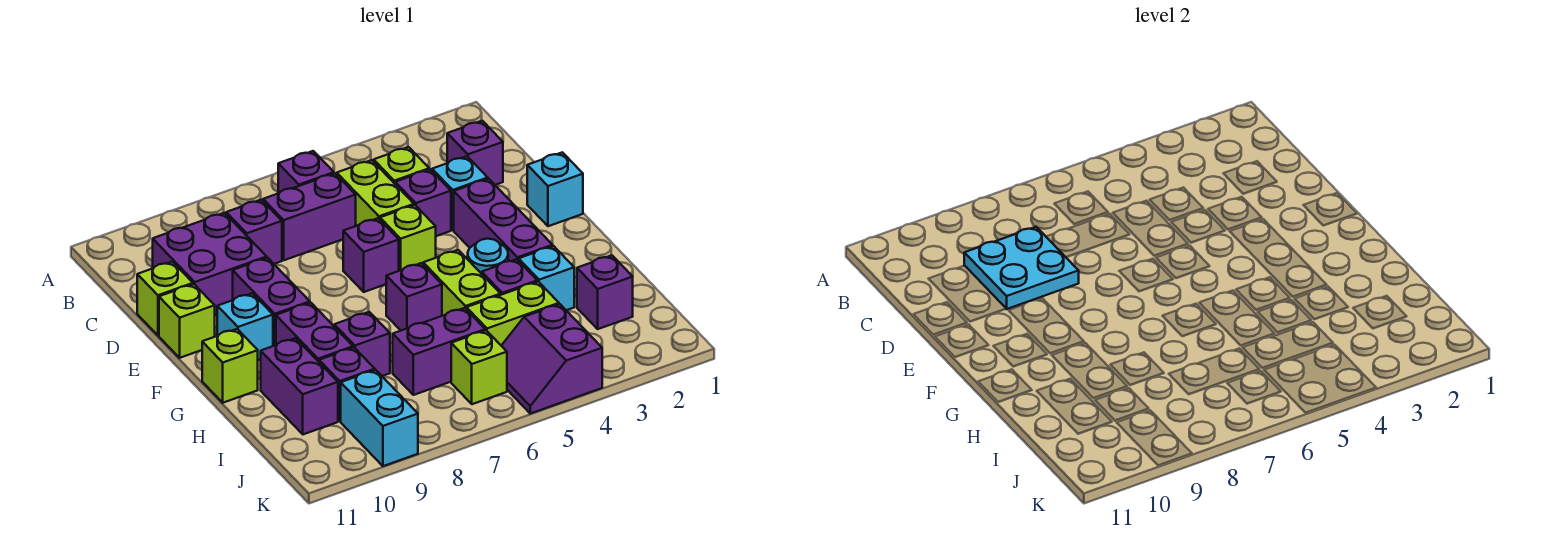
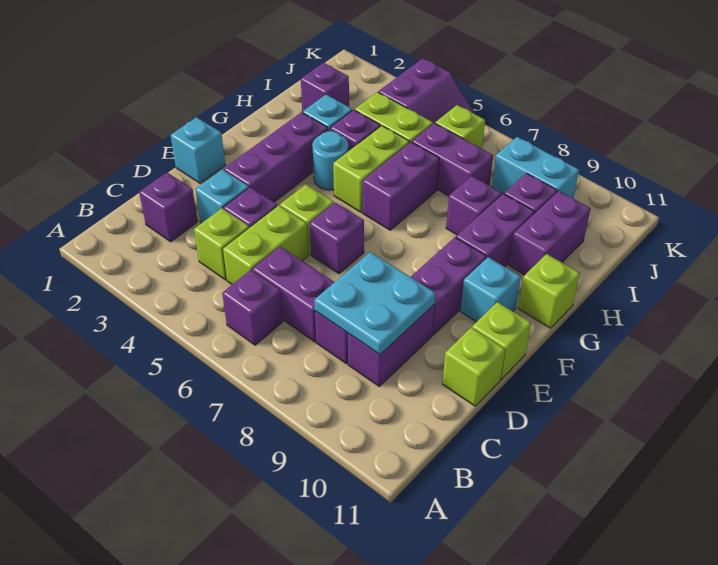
purple brick C9:D10 level 1 -> purple brick C9:D9 level 1
purple brick G6 level 1 -> purple brick G6:H6 level 1
cyan brick J9:K9 level 1 -> cyan brick J8:J9 level 1

